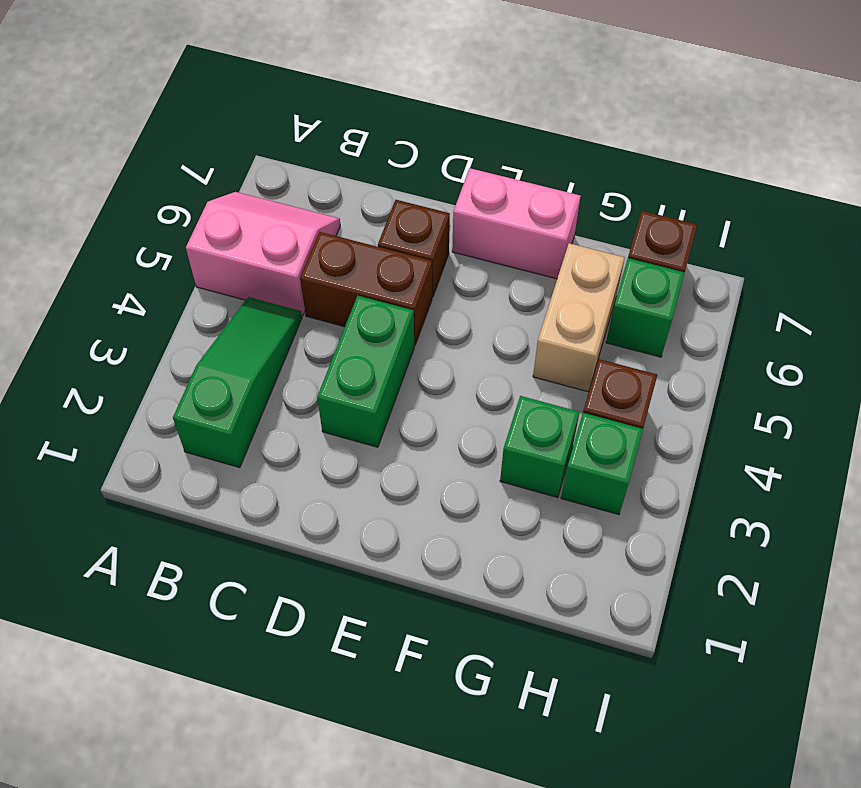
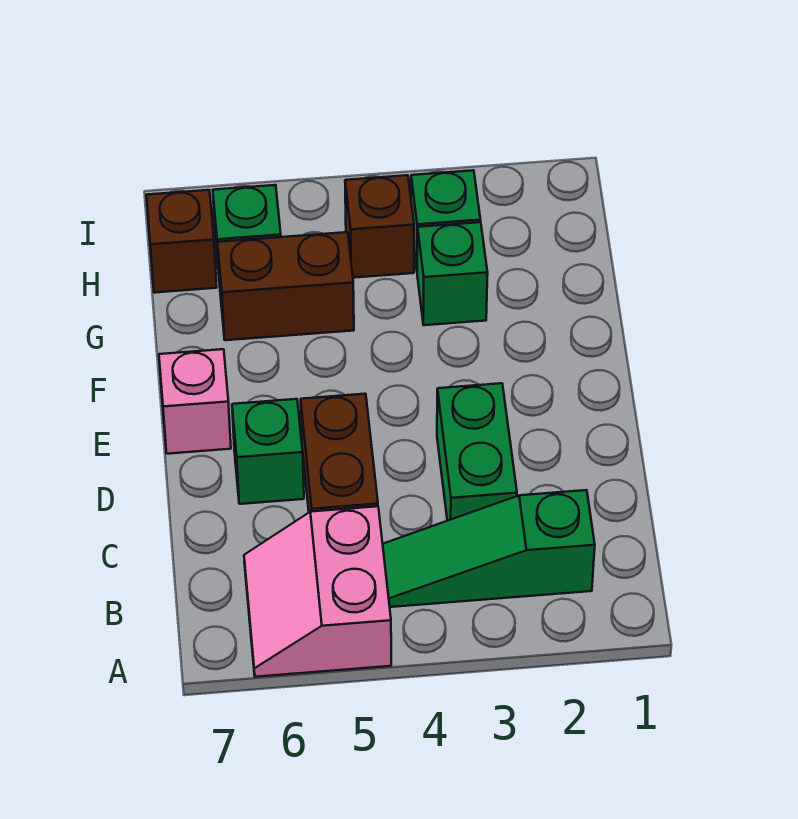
green brick D3:D4 level 1 -> green brick C3:D3 level 1
brown brick D6 level 1 -> green brick D6 level 1
pink brick E7:F7 level 1 -> pink brick E7 level 1
tan brick G5:G6 level 1 -> brown brick G5:G6 level 1

